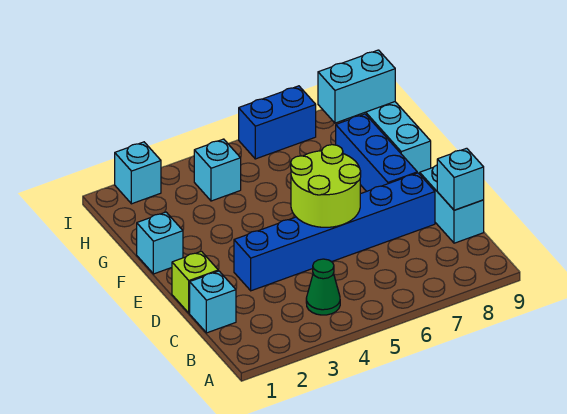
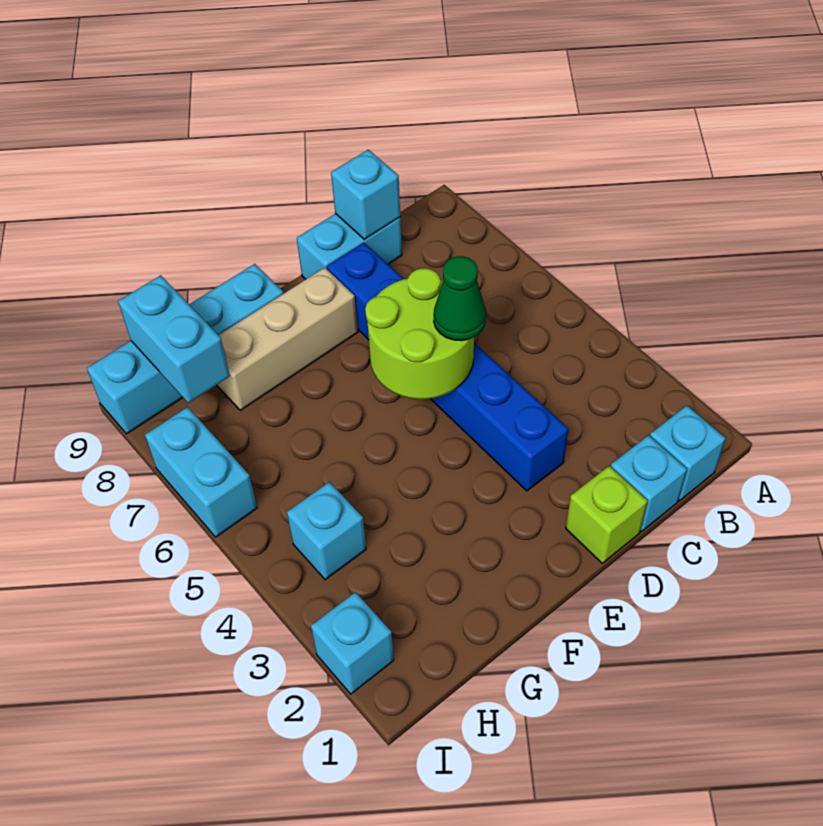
green cone B4 level 1 -> green cone D5 level 3
blue brick E8:G8 level 1 -> tan brick E8:G8 level 1
cyan brick F1 level 1 -> cyan brick B1 level 1
blue brick I6:I7 level 1 -> cyan brick I6:I7 level 1

